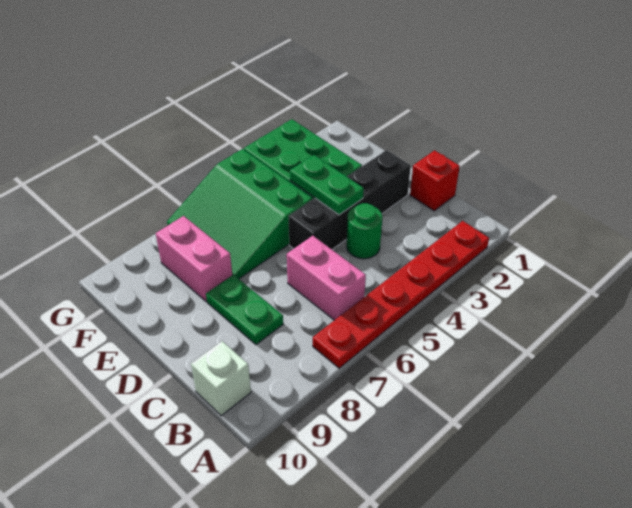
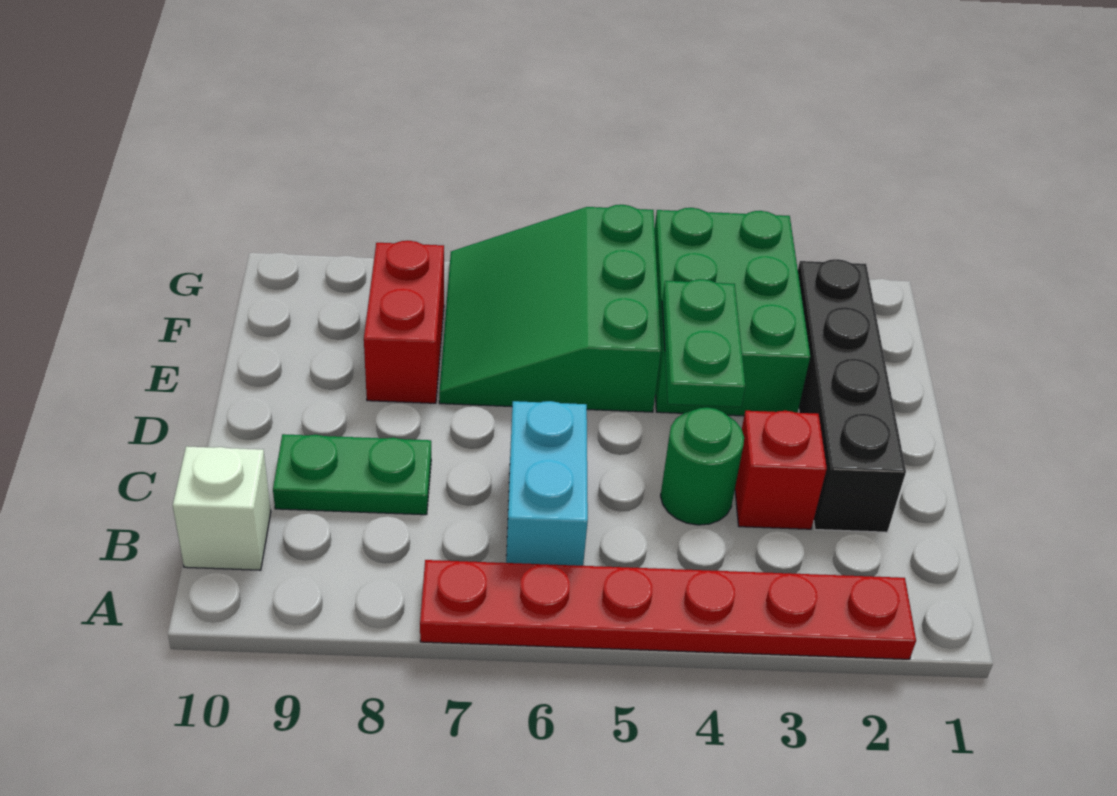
pink brick B6:C6 level 1 -> cyan brick B6:C6 level 1
red brick C1 level 1 -> red brick C3 level 1
green plate C8:D8 level 1 -> green plate C8:C9 level 1
black brick D2:D5 level 1 -> black brick C2:F2 level 1
pink brick E8:F8 level 1 -> red brick E8:F8 level 1

